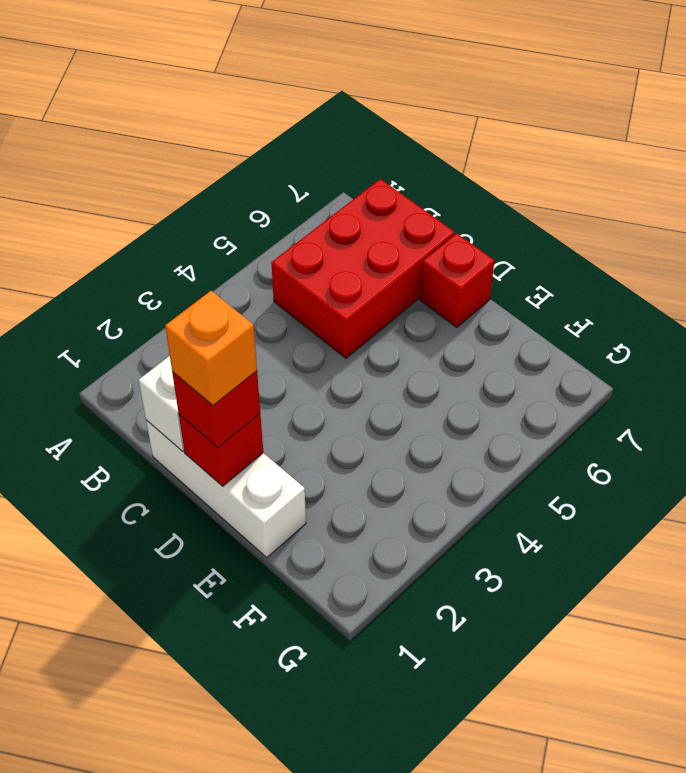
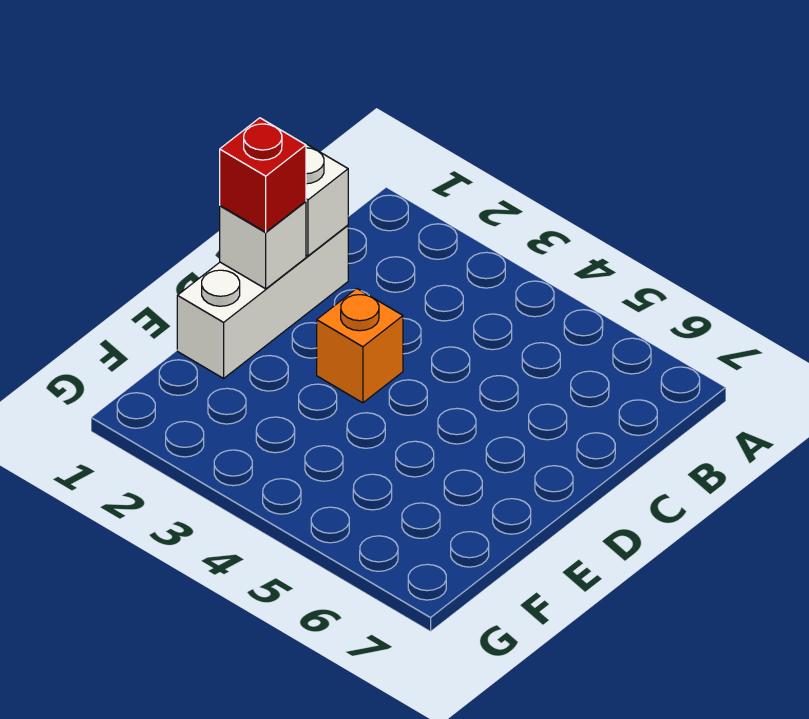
red brick B5:C7 level 1 -> none
red brick D1 level 2 -> white brick D1 level 2
orange brick D1 level 4 -> orange brick D3 level 1
red brick D7 level 1 -> none

